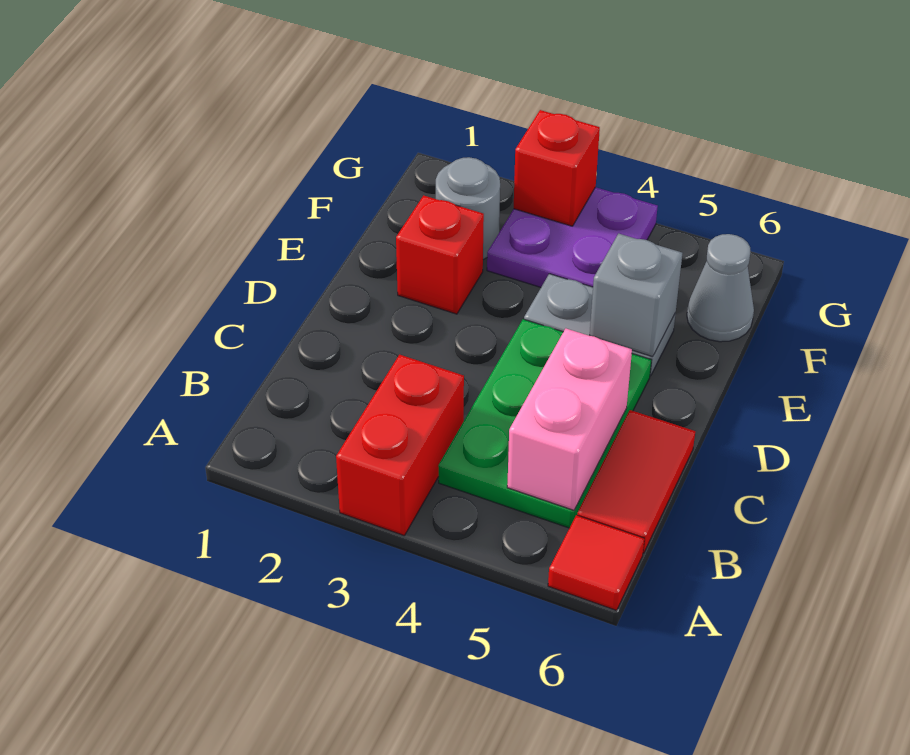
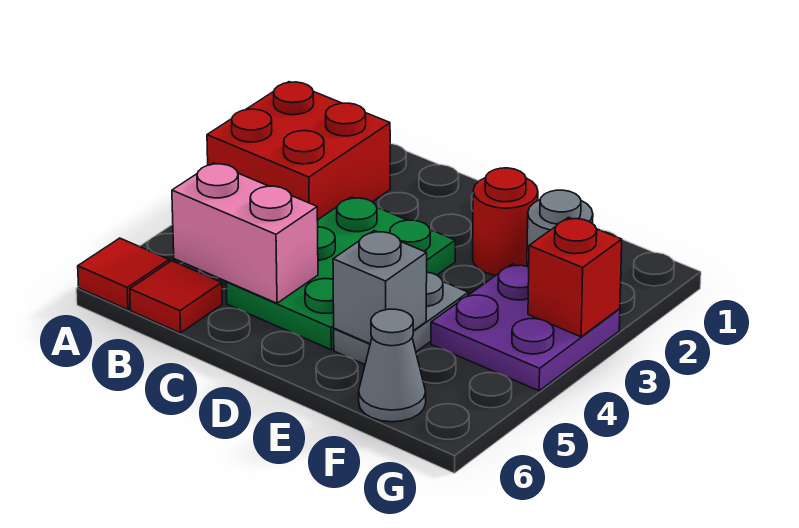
red brick A3:B3 level 1 -> red brick A2:B3 level 1
green plate B4:D5 level 1 -> green plate C3:D5 level 1
red tile B6:C6 level 1 -> red tile B6 level 1
red brick E2 level 1 -> red round brick E2 level 1

